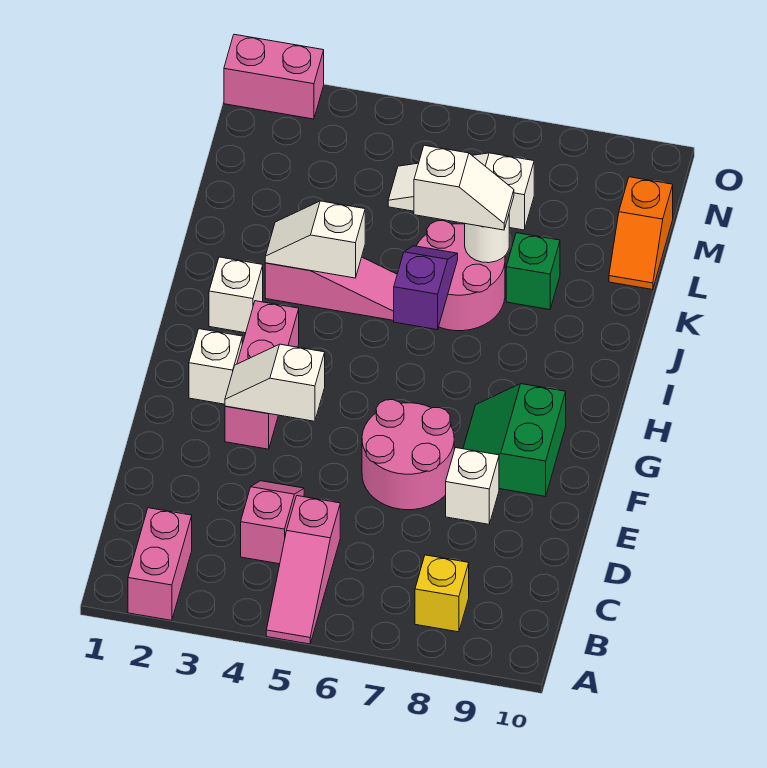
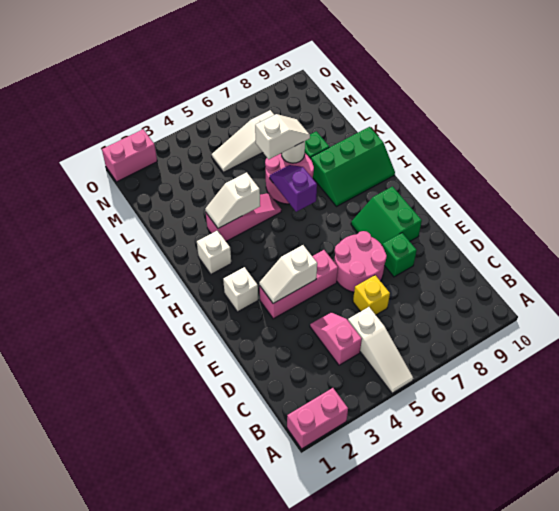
pink brick A2:B2 level 1 -> pink brick A1:A2 level 1
pink slope A5:C5 level 1 top C -> white slope A5:C5 level 1 top C
yellow brick B8 level 1 -> yellow brick D6 level 1
white brick E8 level 1 -> green brick E8 level 1
pink brick F3:H3 level 1 -> pink brick F3:F5 level 1
none -> green slope I8:J10 level 1 top J
orange slope L10:M10 level 1 top M -> none

